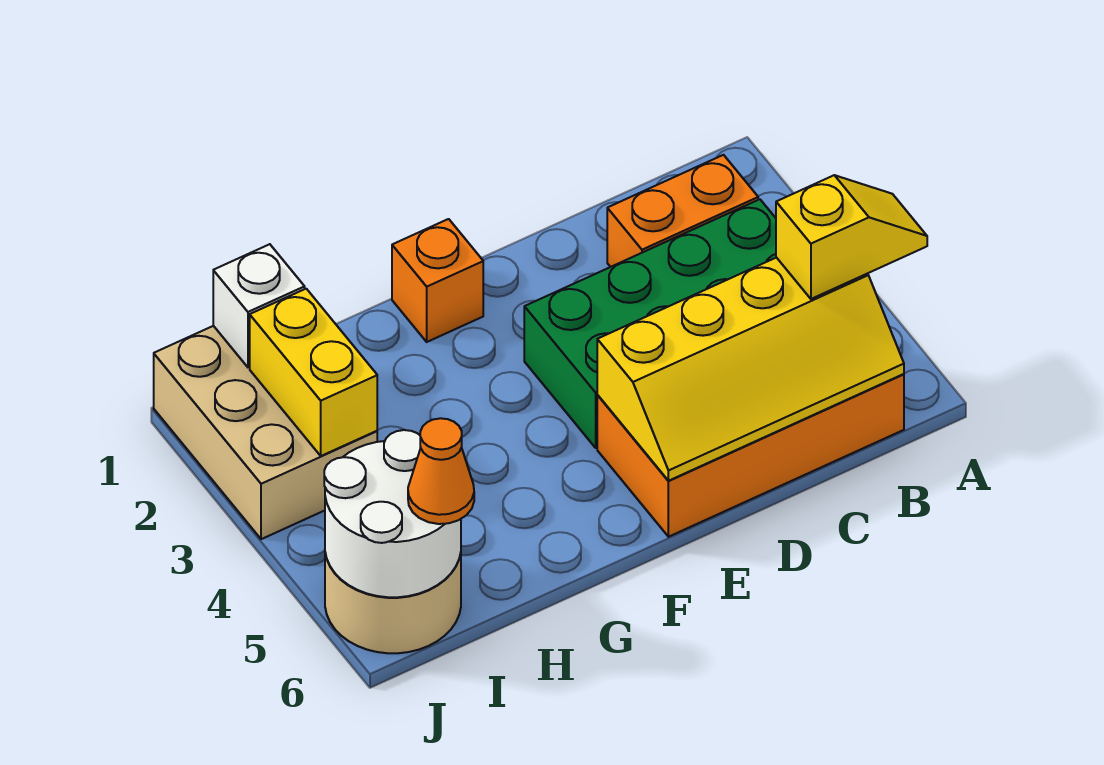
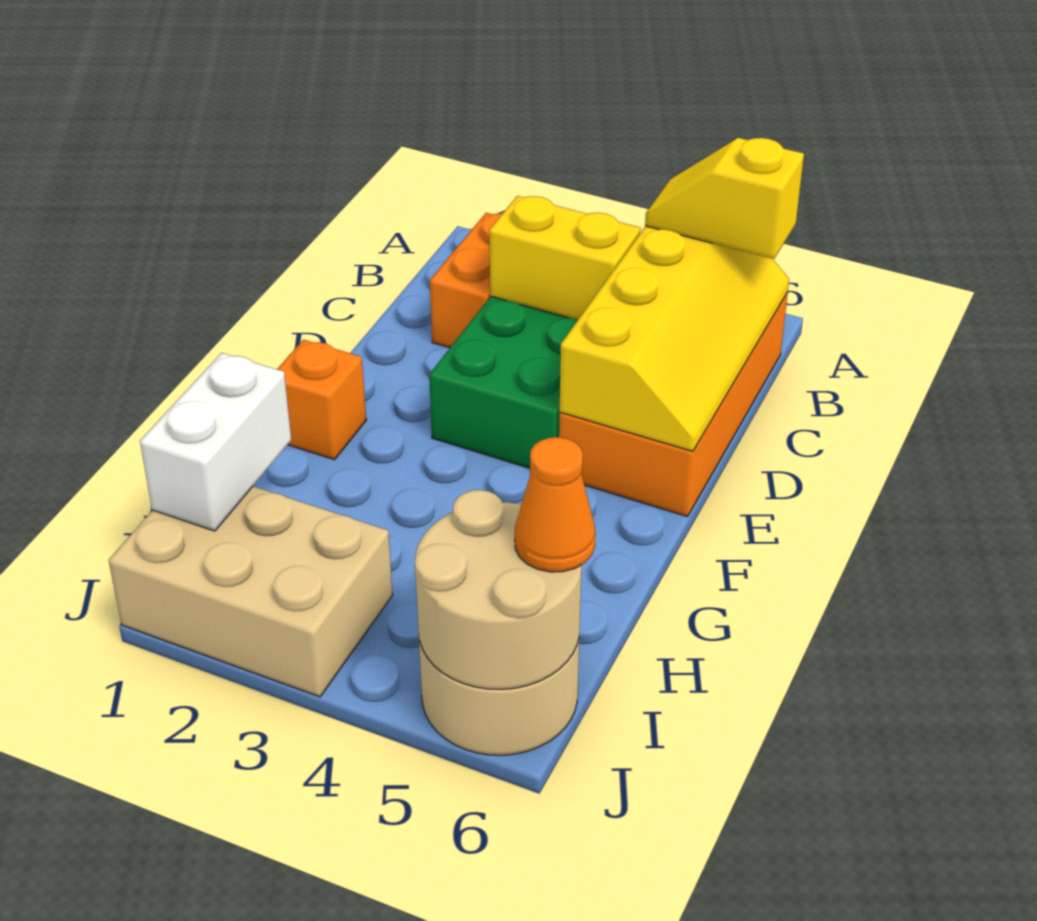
yellow slope A5:B5 level 3 top B -> yellow slope B5:B6 level 3 top 6
white brick I1 level 2 -> white brick H1:I1 level 2
yellow brick I2:I3 level 2 -> yellow brick C3:C4 level 2
white round brick I5:J6 level 2 -> tan round brick I5:J6 level 2

